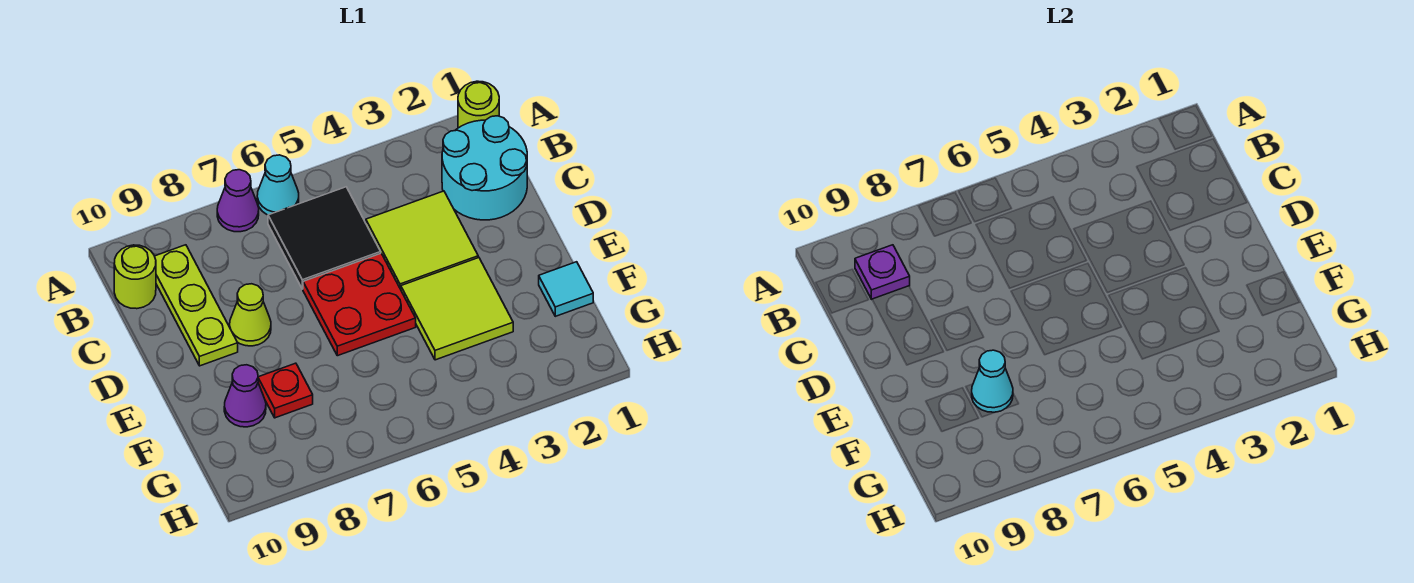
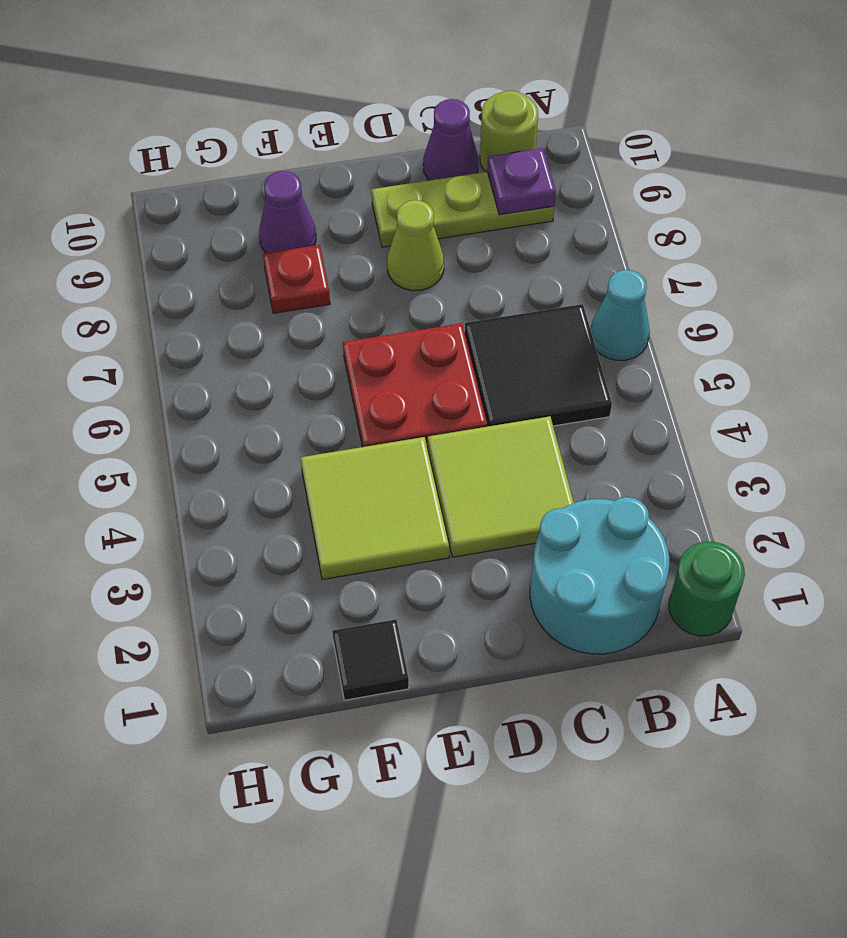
lime round brick A1 level 1 -> green round brick A1 level 1
purple cone A7 level 1 -> purple cone C10 level 1
cyan tile F1 level 1 -> black tile F1 level 1
cyan cone F8 level 2 -> none

